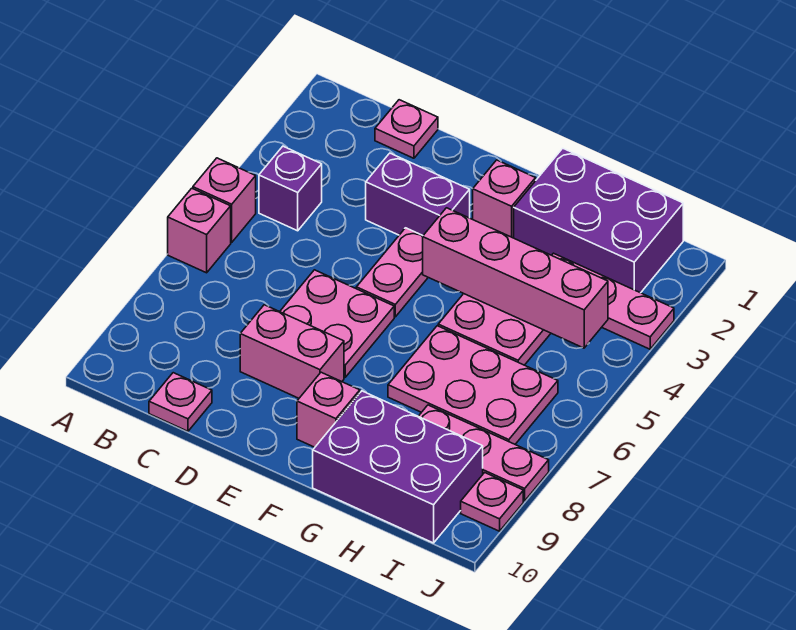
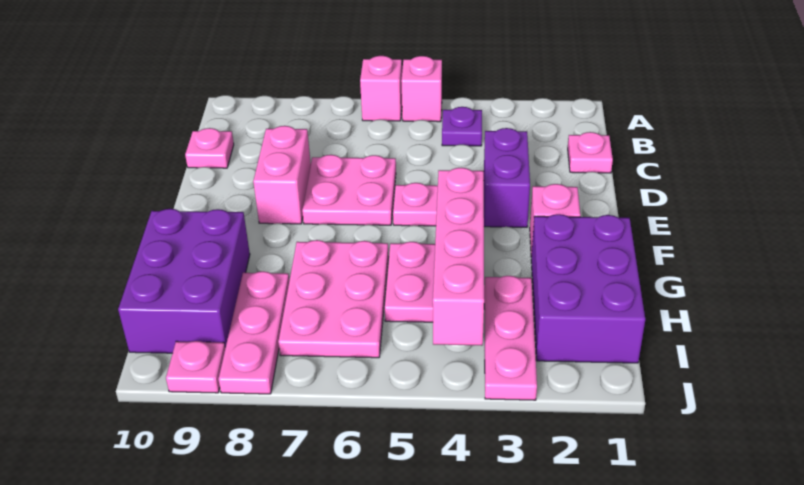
purple brick B4 level 1 -> purple plate B4 level 1
pink brick F9 level 1 -> none

